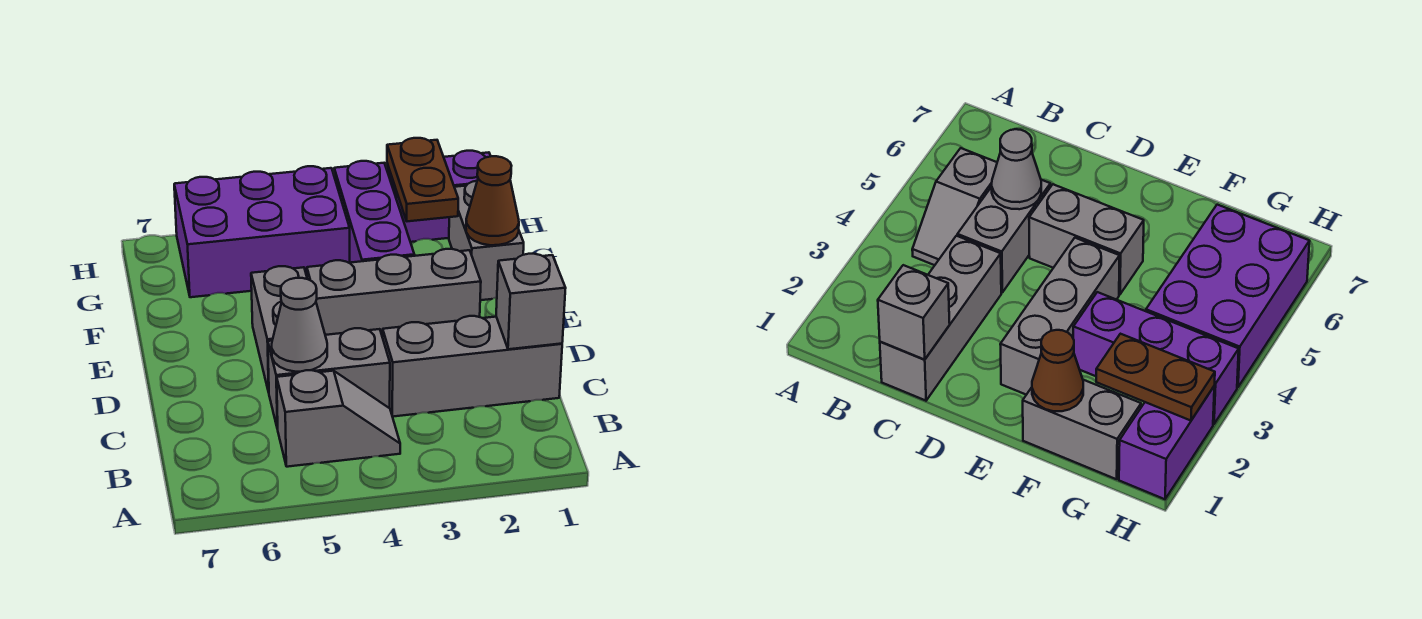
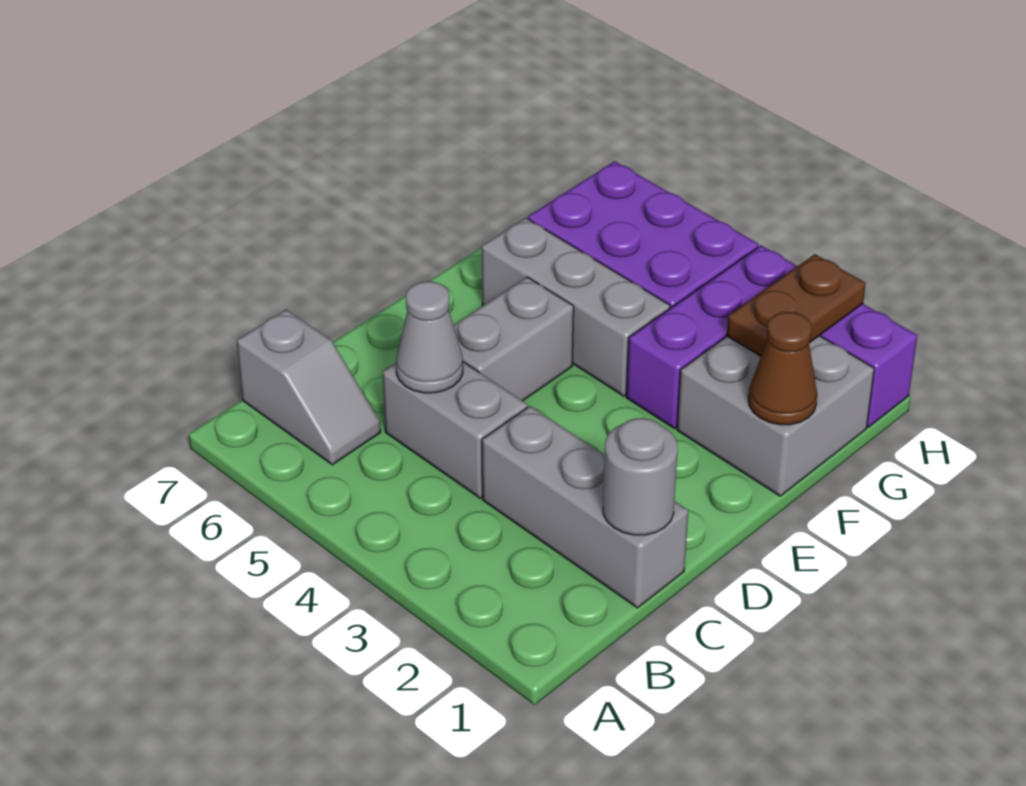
grey slope B4:B5 level 1 top 5 -> grey slope B6:B7 level 1 top 7
grey brick C1 level 2 -> grey round brick C1 level 2
grey brick E2:E4 level 1 -> grey brick F4:F6 level 1
grey brick F1:G1 level 1 -> grey brick F1:G2 level 1

